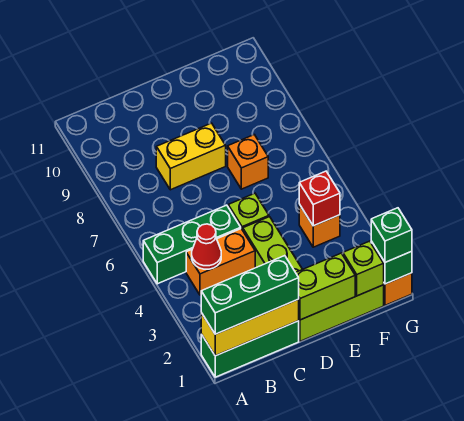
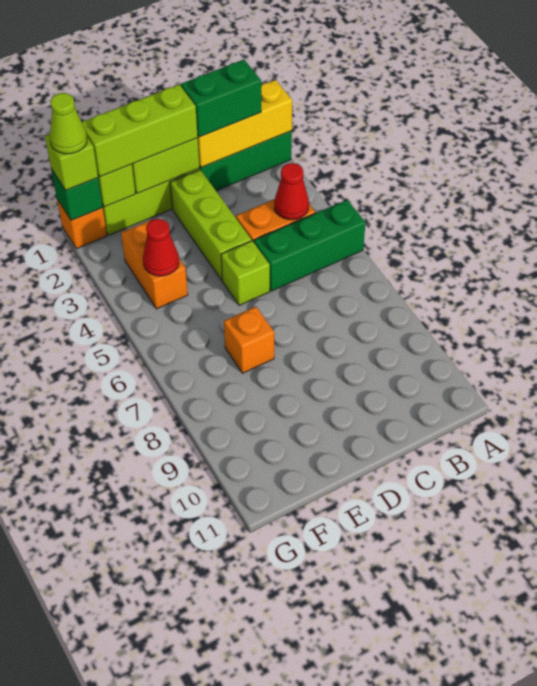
green brick A1:C1 level 3 -> green brick B1:C1 level 3
yellow brick C8:D8 level 1 -> none
none -> lime brick D1:F1 level 3
orange brick F4 level 1 -> orange brick F3:F4 level 1
red brick F4 level 2 -> red cone F4 level 2
green brick G1 level 3 -> lime brick G1 level 3
none -> lime cone G1 level 4

